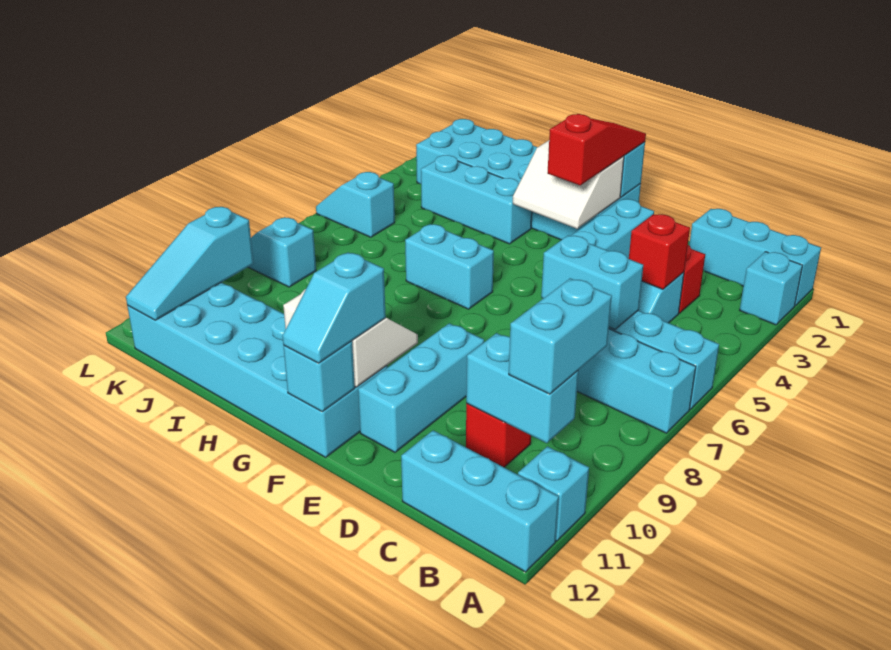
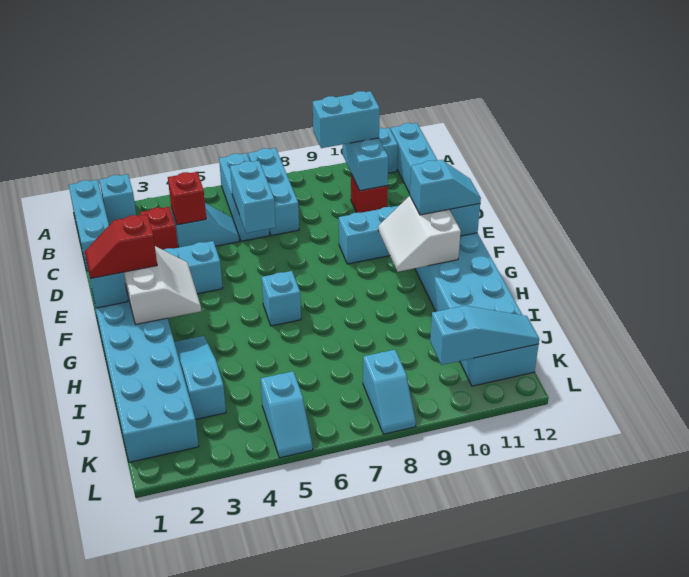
red slope F1:F3 level 3 top 3 -> red slope F1:F2 level 3 top 2
cyan brick G6:H6 level 1 -> cyan brick G6 level 1
cyan brick H3:J3 level 1 -> cyan slope H3:J3 level 1 top J

